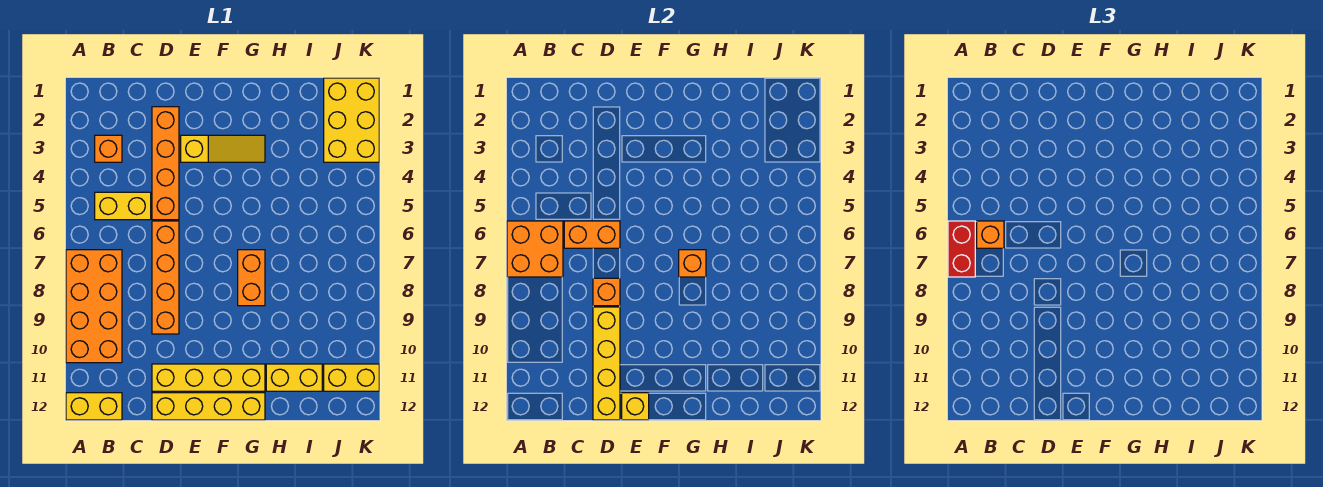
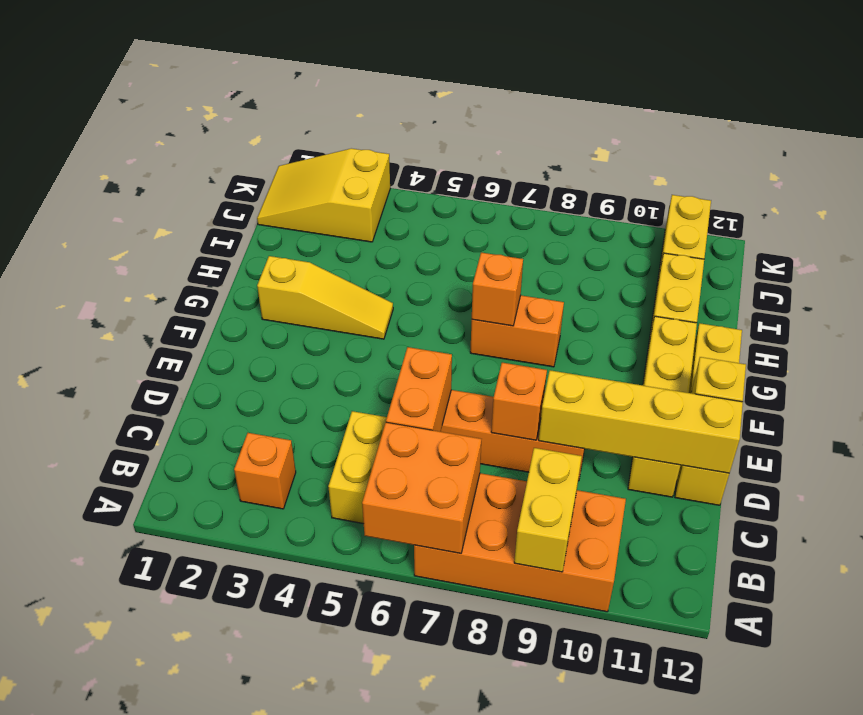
red brick A6:A7 level 3 -> none
yellow brick A12:B12 level 1 -> yellow brick A9:B9 level 2
orange brick B6 level 3 -> none
orange brick D2:D5 level 1 -> none
yellow slope E3:G3 level 1 top E -> yellow slope G2:G4 level 1 top 2
yellow brick J1:K3 level 1 -> yellow slope J1:K3 level 1 top 3

